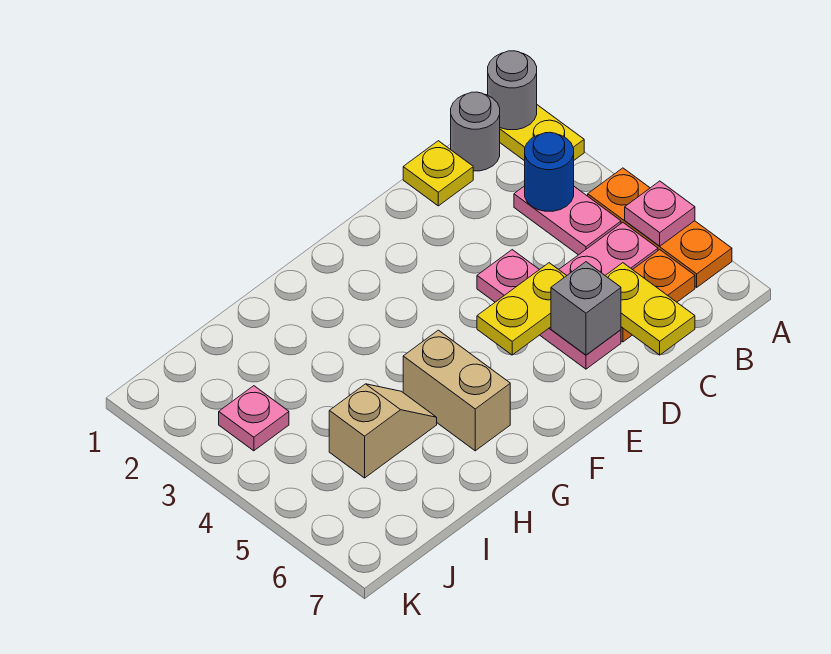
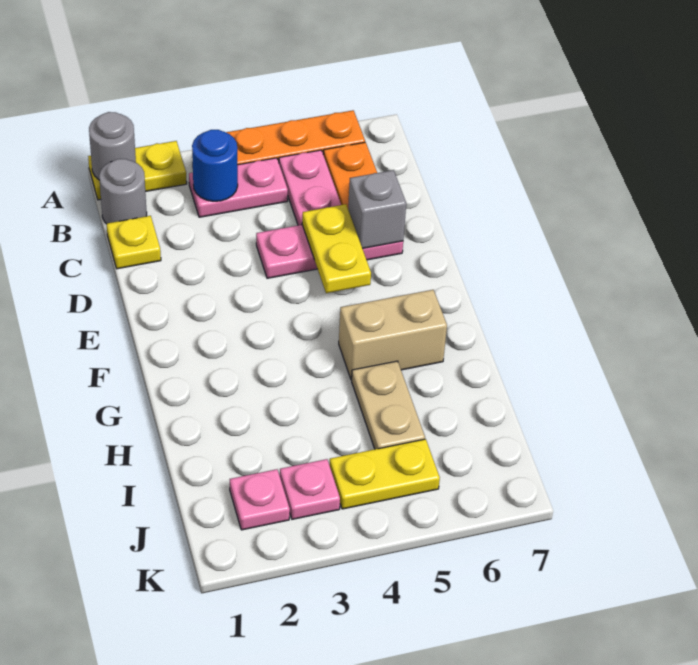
pink plate A5 level 2 -> pink plate J2 level 1
yellow plate C6:C7 level 2 -> yellow plate J4:J5 level 1
tan slope H5:I5 level 1 top I -> tan plate H5:I5 level 1

